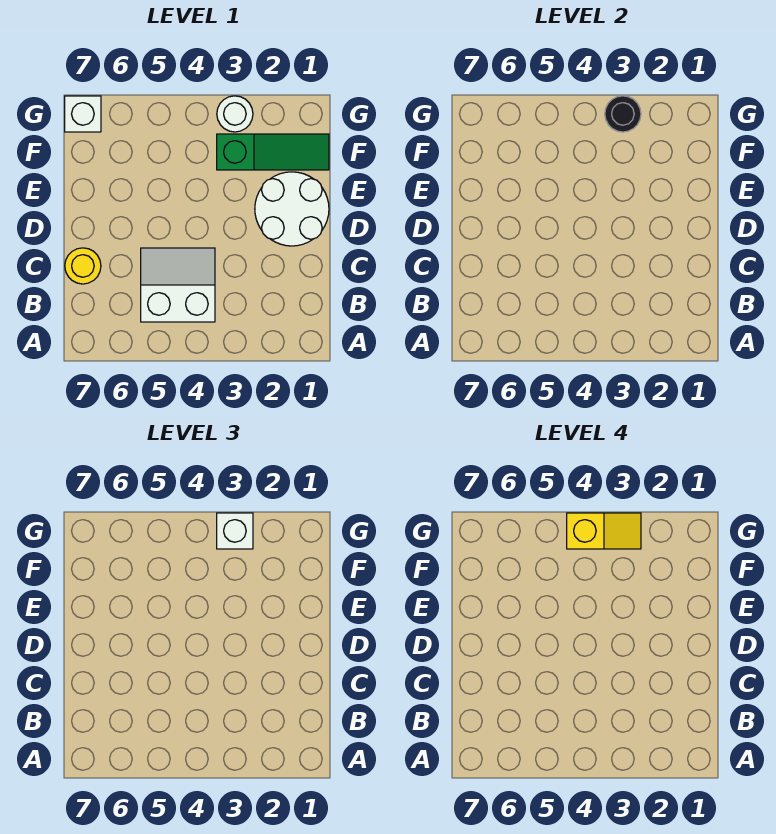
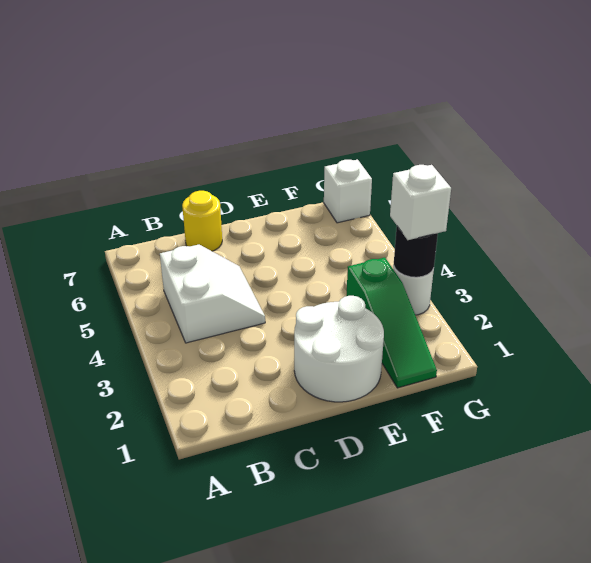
yellow slope G3:G4 level 4 top 4 -> none

